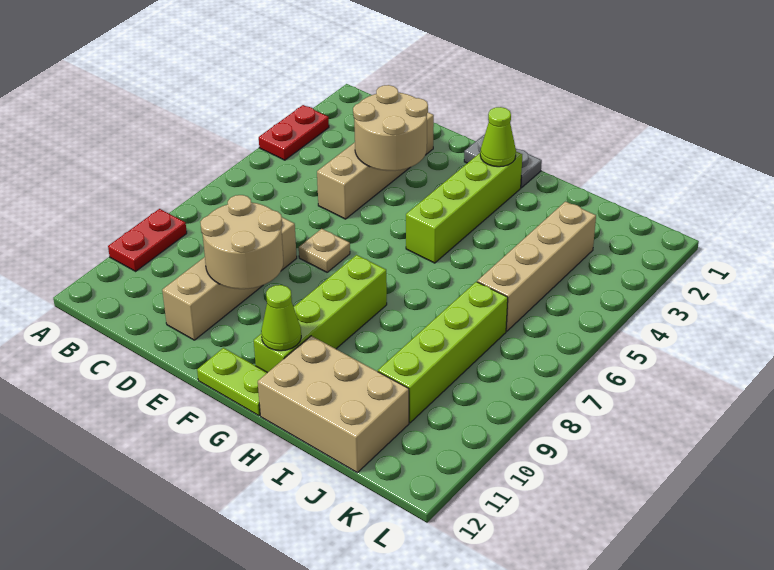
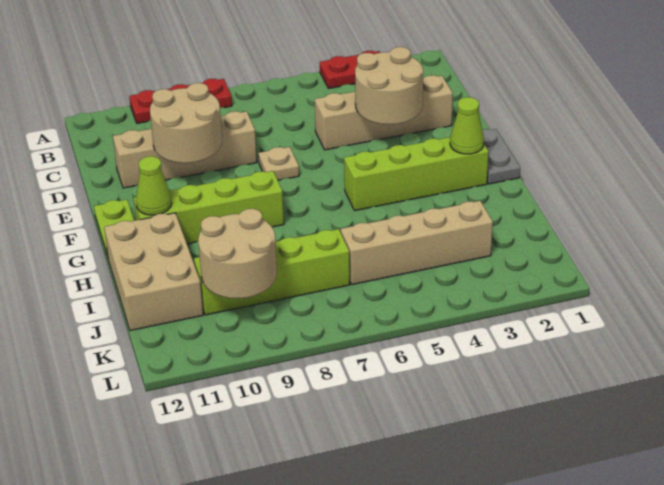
red plate A9:A10 level 1 -> red plate A8:A10 level 1
none -> tan round brick J9:K10 level 2

